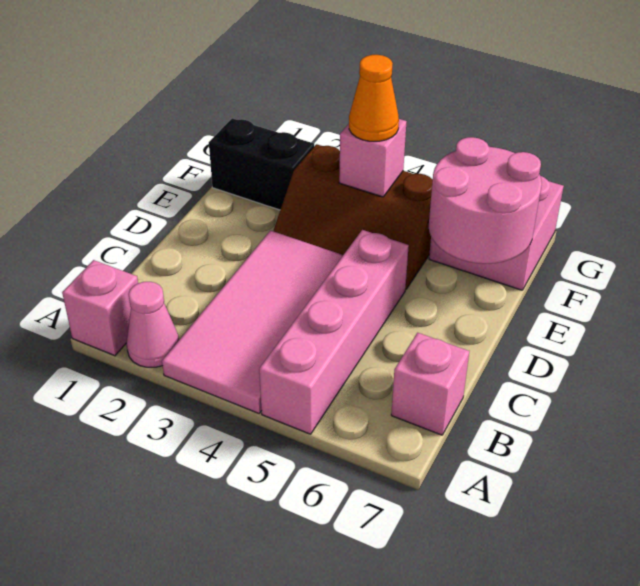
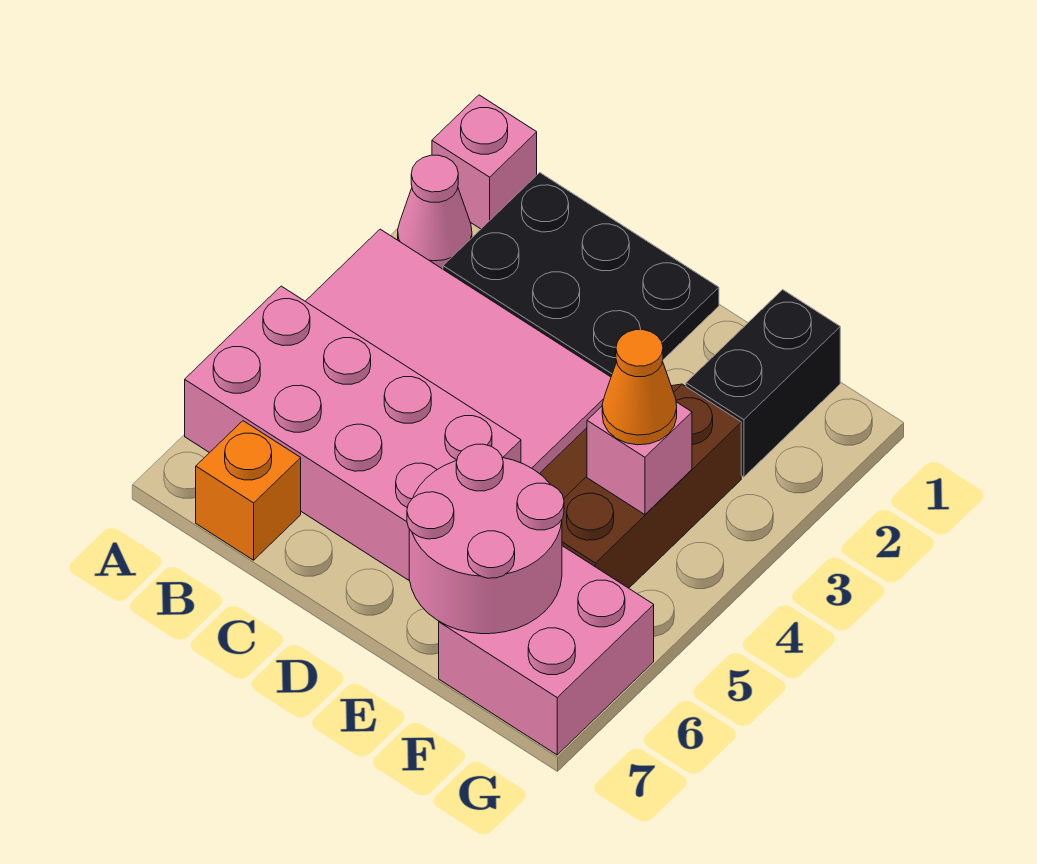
pink brick A5:D5 level 1 -> pink brick A5:D6 level 1
none -> black plate B1:D2 level 1
pink brick B7 level 1 -> orange brick B7 level 1

